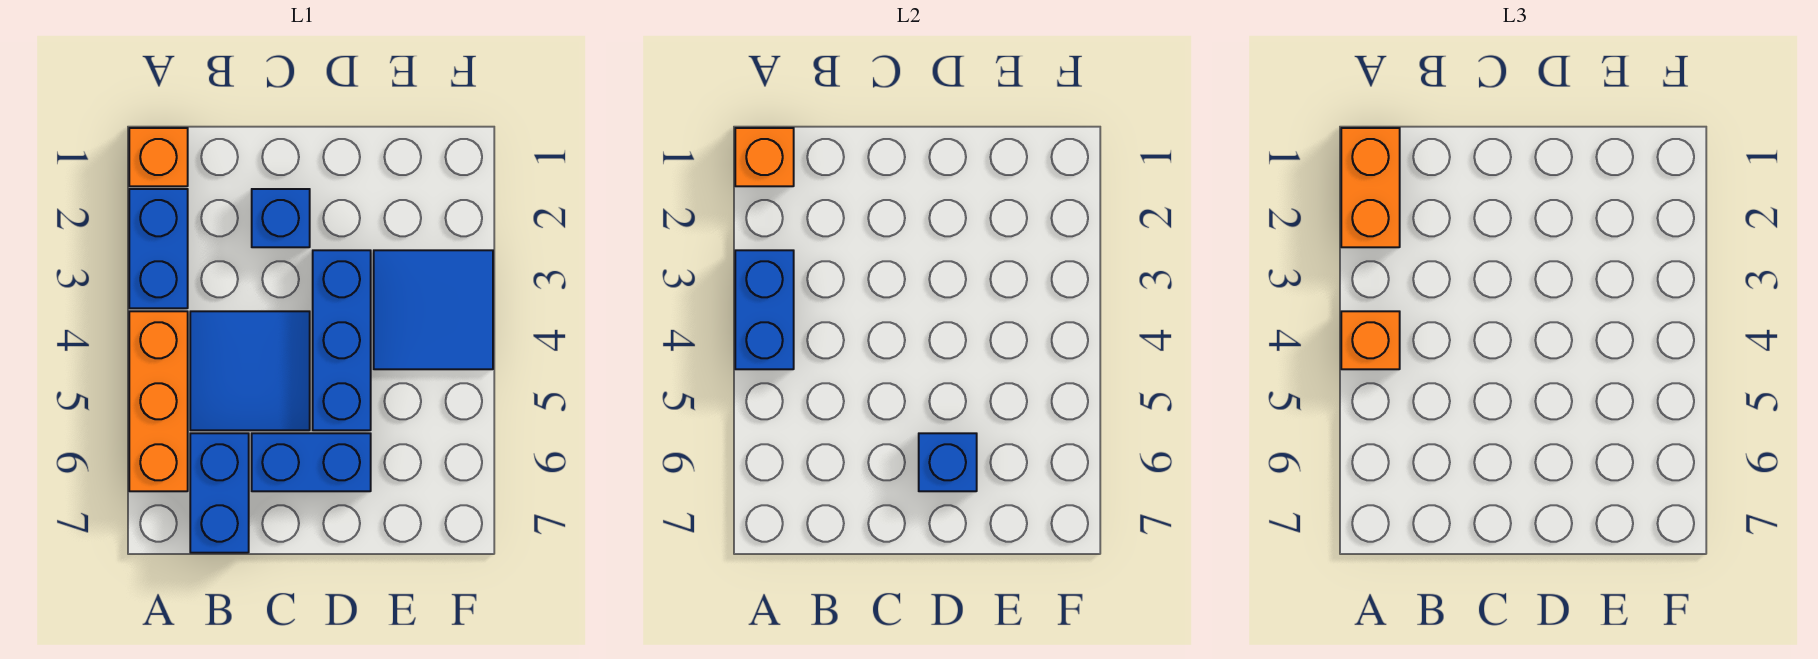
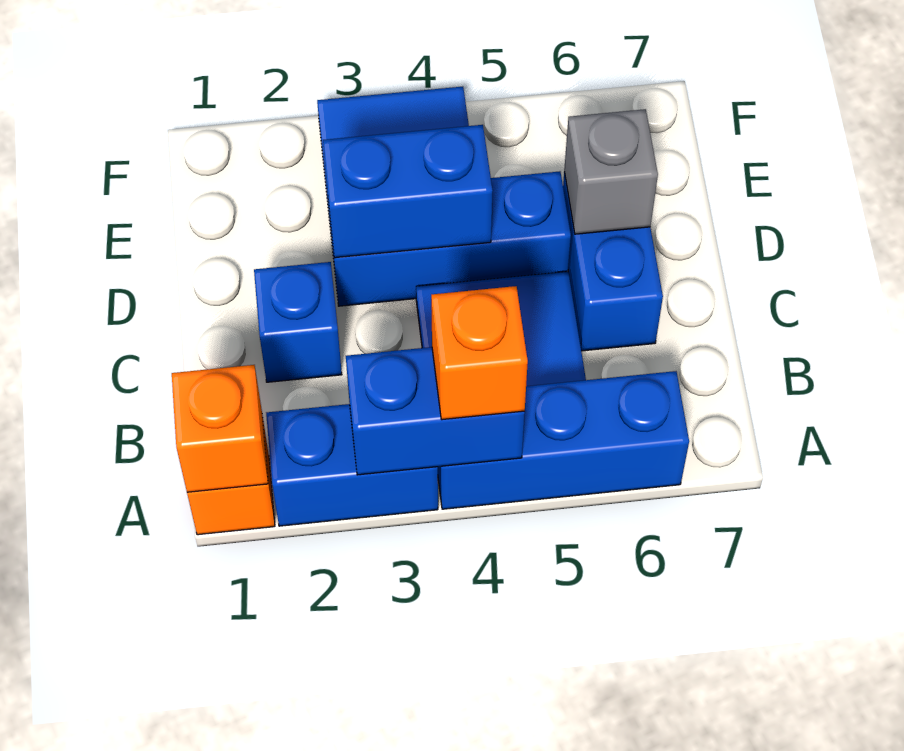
orange brick A1:A2 level 3 -> none
orange brick A4:A6 level 1 -> blue brick A4:A6 level 1
blue brick B6:B7 level 1 -> blue brick D3:D4 level 2
blue brick D6 level 2 -> grey brick D6 level 2

